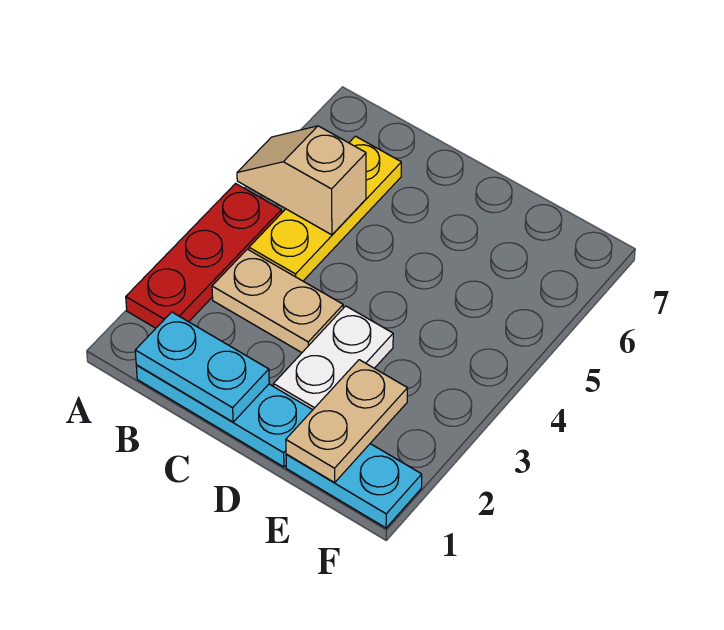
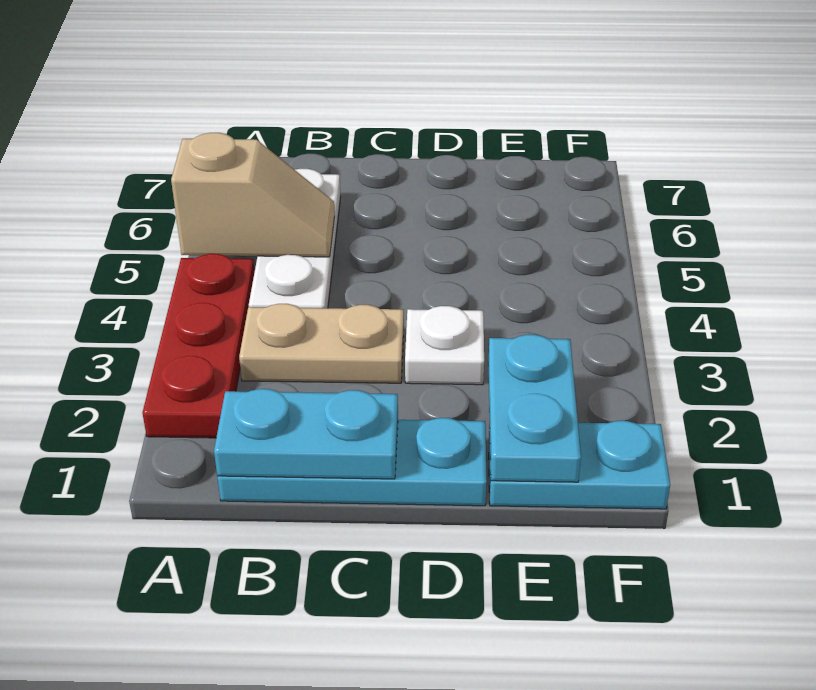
tan slope A5:B5 level 2 top B -> tan slope A5:B5 level 2 top A
yellow plate B4:B6 level 1 -> white plate B4:B6 level 1
white plate D2:D3 level 1 -> white plate D3 level 1
tan plate E1:E2 level 2 -> cyan plate E1:E2 level 2

